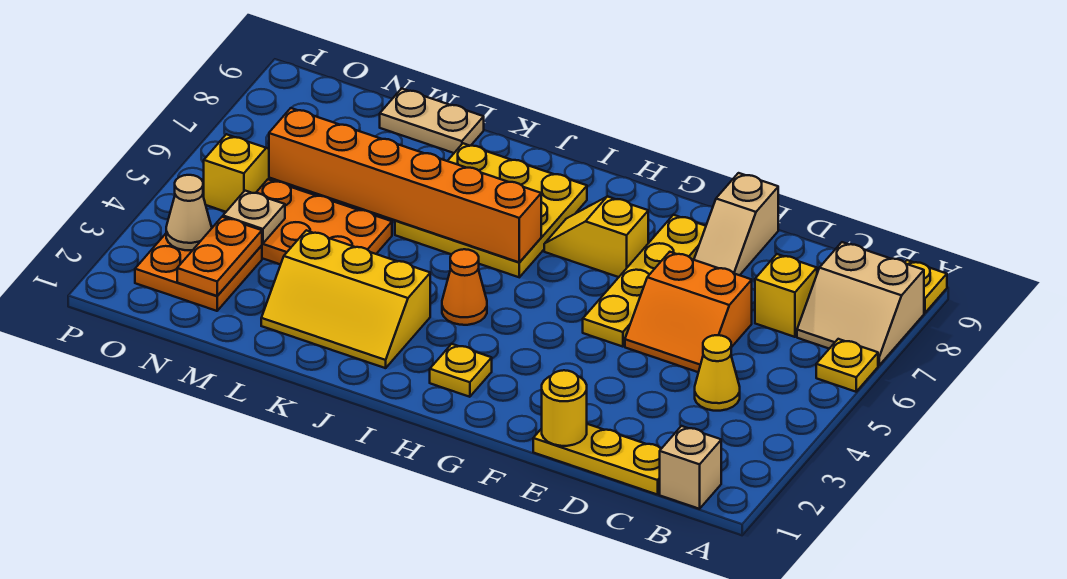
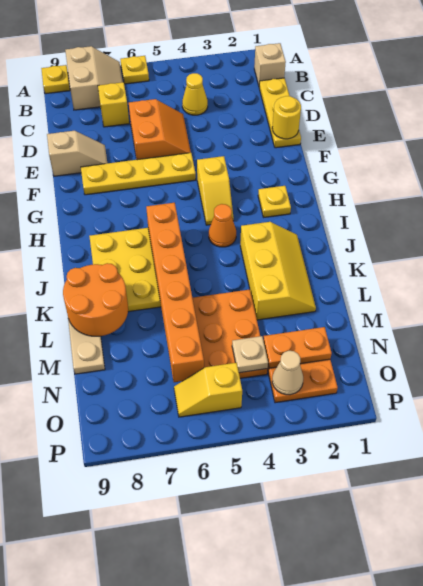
yellow slope G7:H7 level 1 top G -> yellow slope G4:H4 level 1 top G
none -> orange round brick K8:L9 level 2

